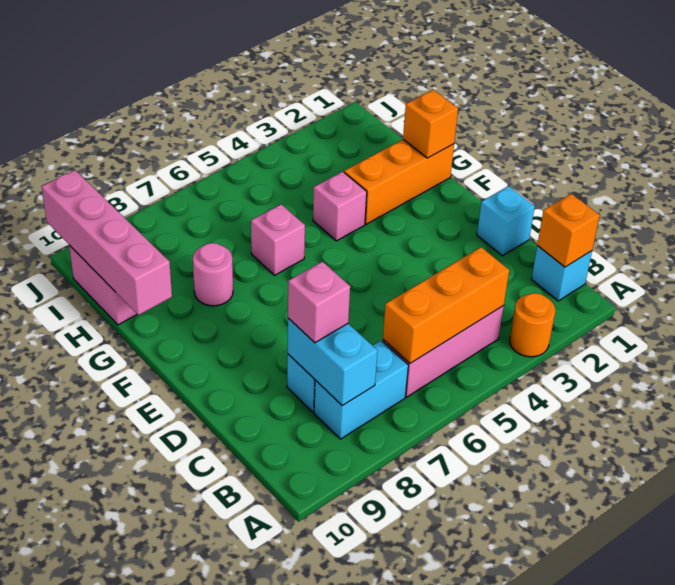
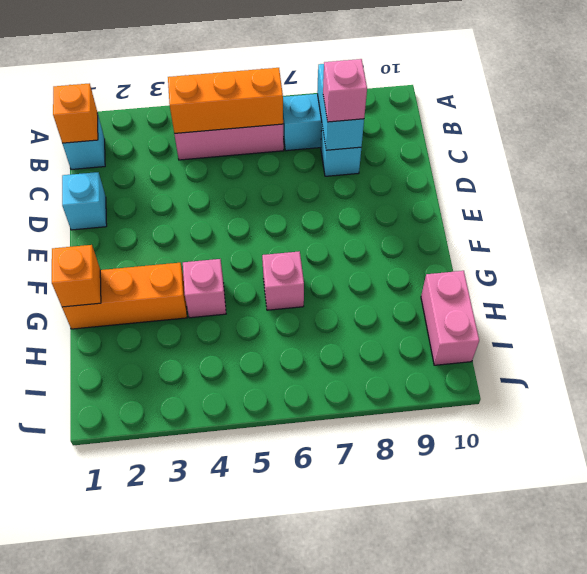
orange round brick A3 level 1 -> none
pink round brick G8 level 1 -> none
pink brick G10:J10 level 2 -> none

